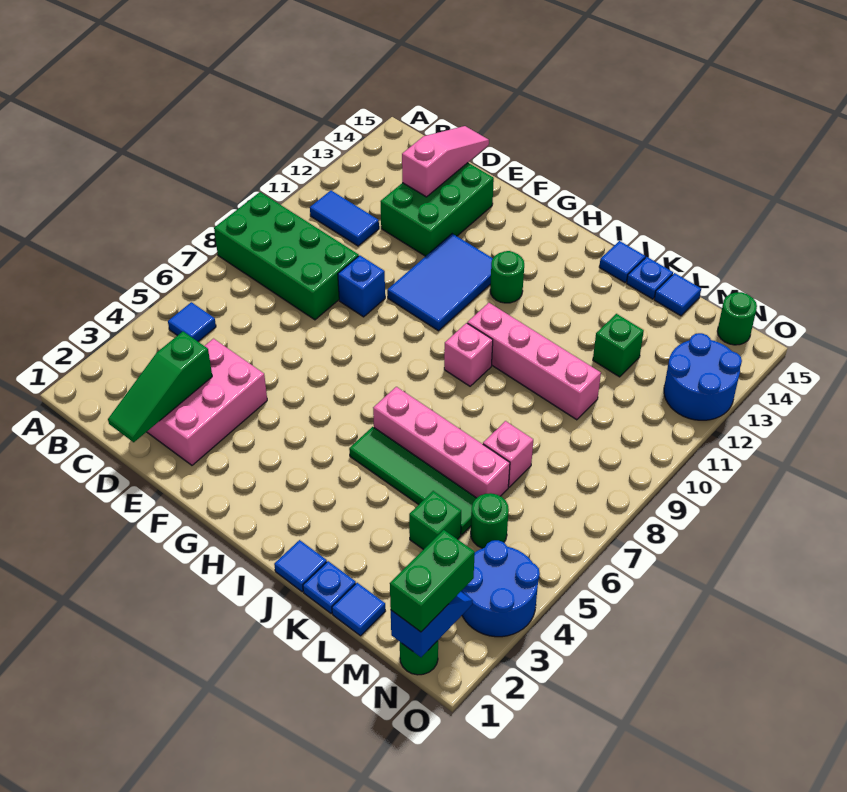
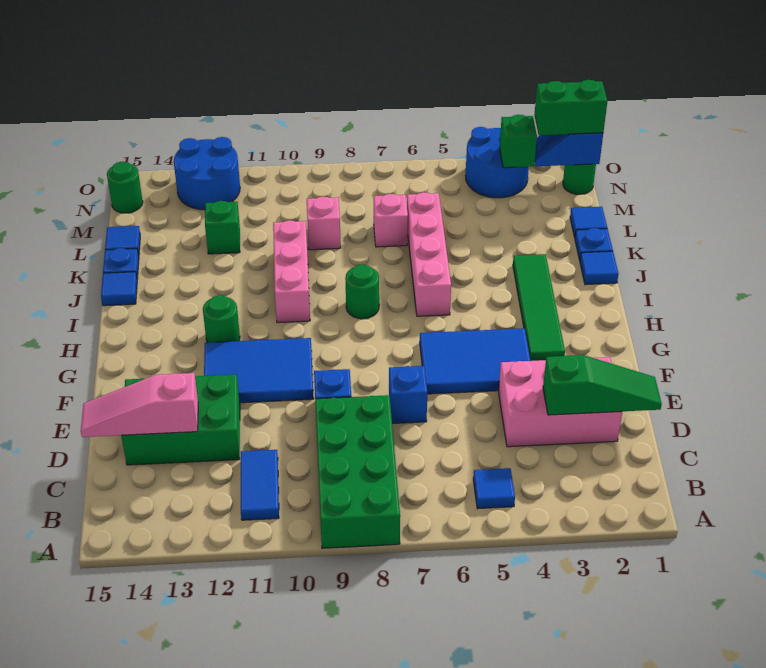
none -> blue brick E7 level 1
none -> blue tile F4:G6 level 1
green tile I5:L5 level 1 -> green tile G3:J3 level 1
pink brick I9 level 1 -> pink brick L9 level 1
pink brick I10:L10 level 1 -> pink brick I10:K10 level 1
green brick L4 level 1 -> green brick N3 level 2
green round brick M5 level 1 -> green round brick I8 level 1

